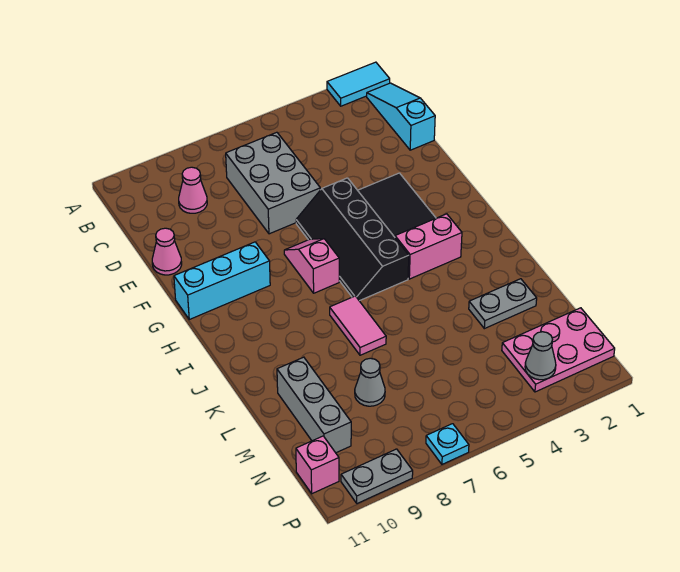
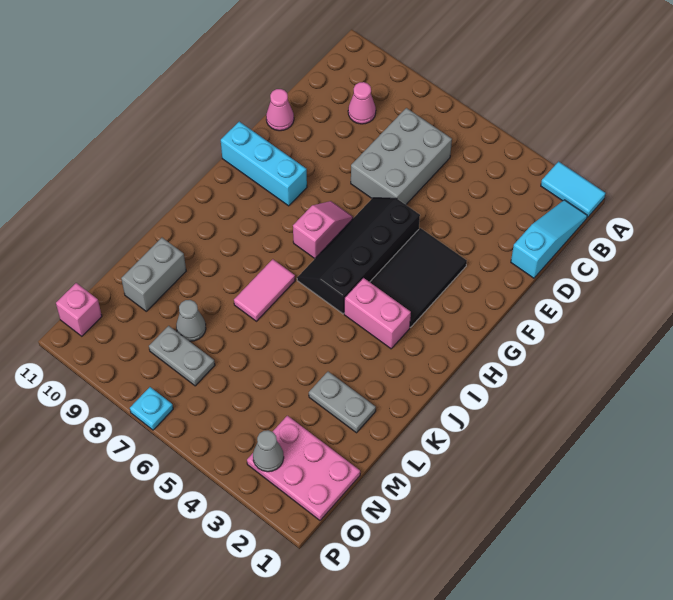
grey brick L10:N10 level 1 -> grey brick L10:M10 level 1
grey plate P9:P10 level 1 -> grey plate N7:N8 level 1

